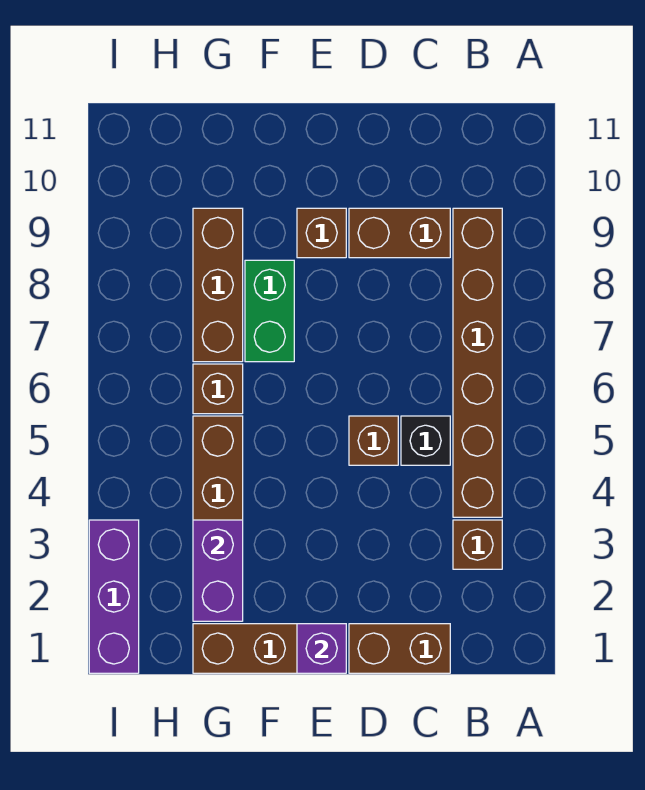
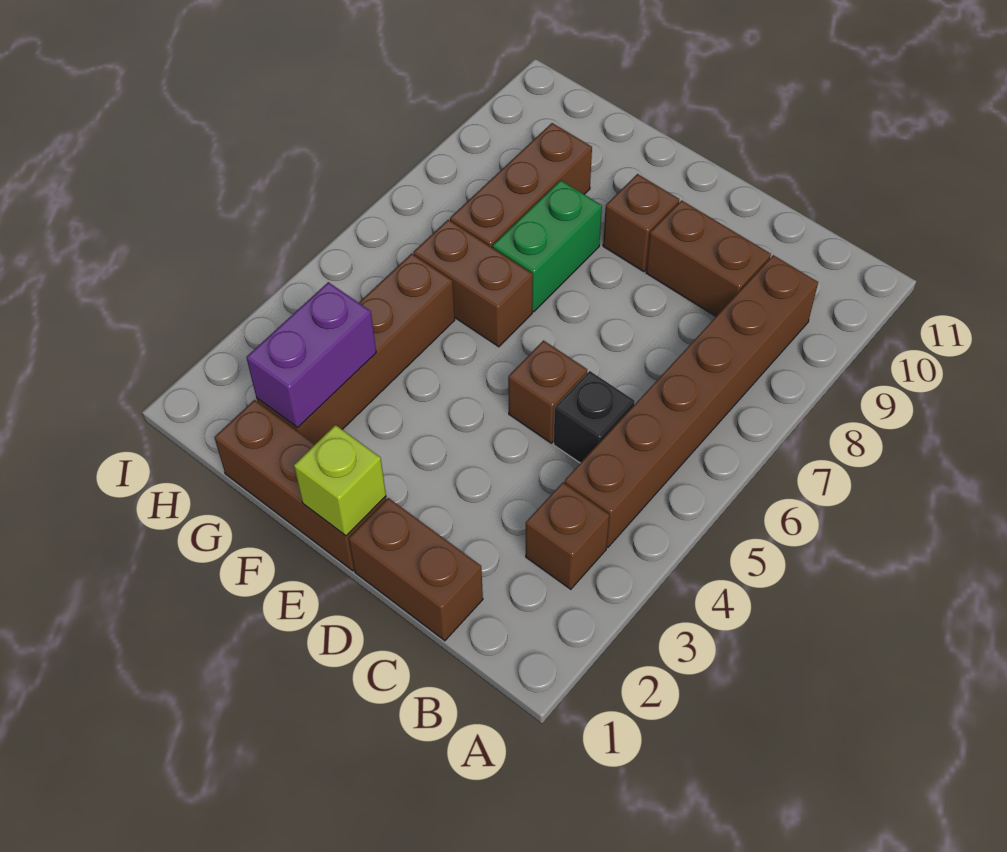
purple brick E1 level 2 -> lime brick E1 level 2
brown brick G6 level 1 -> brown brick F6:G6 level 1
purple brick I1:I3 level 1 -> none

